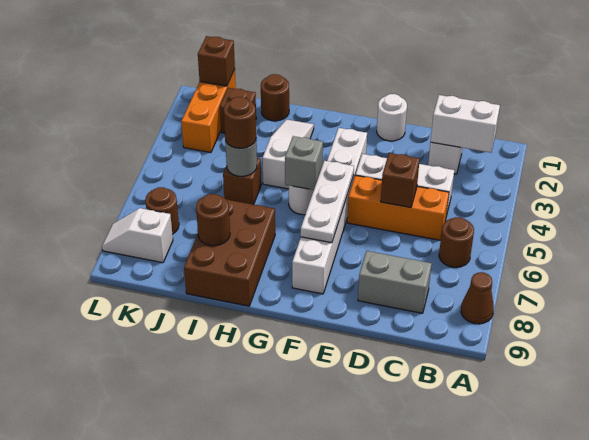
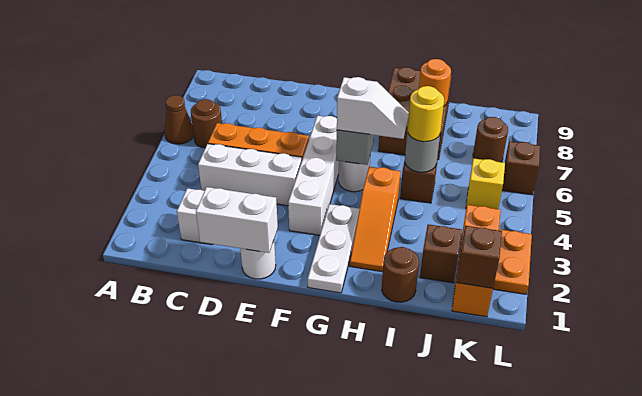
brown cone A8 level 1 -> brown cone A6 level 1
white brick B2:C2 level 2 -> white brick D1:E1 level 2
grey brick C8:D8 level 1 -> none
brown brick D5 level 2 -> brown brick L6 level 1
white brick F3:F8 level 1 -> white brick F3:F6 level 1
white plate F5:F7 level 2 -> white plate G1:G3 level 1
white slope H2:H4 level 1 top 4 -> orange slope H2:H4 level 1 top 4
brown round brick I5 level 3 -> yellow round brick I5 level 3
brown round brick I8 level 2 -> orange round brick I8 level 2
none -> yellow brick K5 level 1
white slope K8:L8 level 1 top K -> white slope G5:H5 level 3 top G
none -> orange plate L2:L3 level 1

